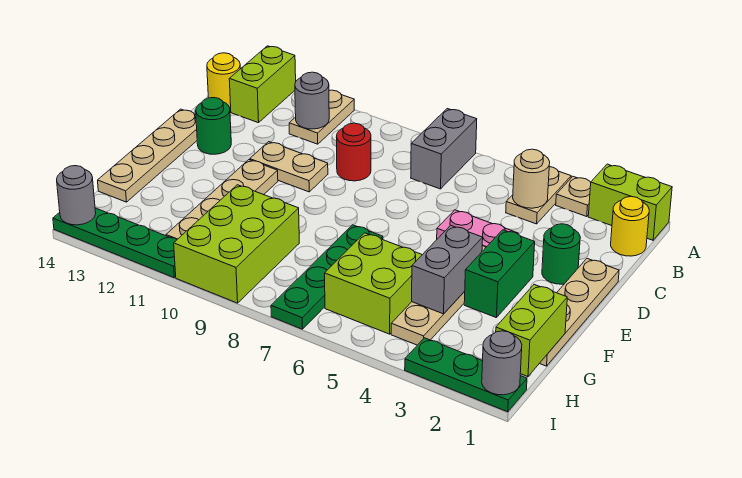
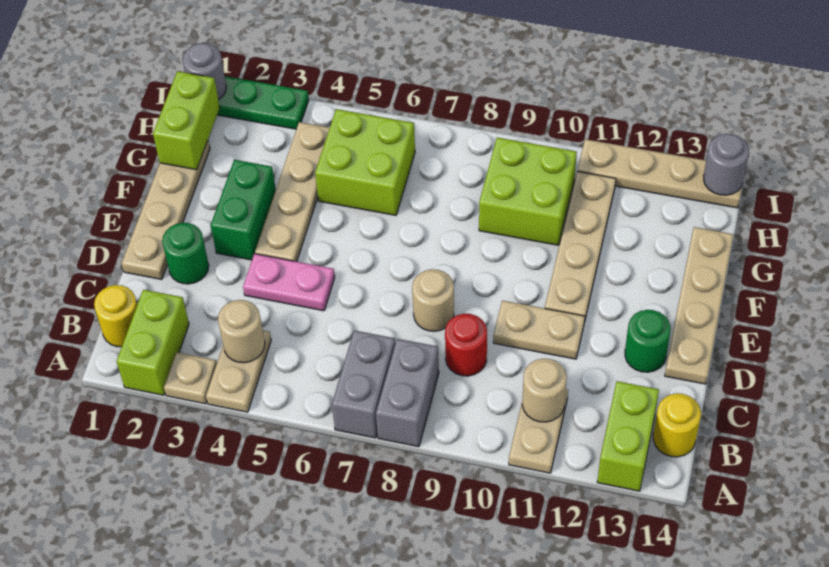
lime brick A1:A2 level 1 -> lime brick A2:B2 level 1
grey round brick B11 level 2 -> tan round brick B11 level 2
none -> tan round brick D8 level 1
grey brick F4:G4 level 2 -> grey brick A8:B8 level 1
green plate F7:I7 level 1 -> none
lime brick G9:I10 level 1 -> lime brick G9:H10 level 1
green plate I11:I14 level 1 -> tan plate I11:I14 level 1

